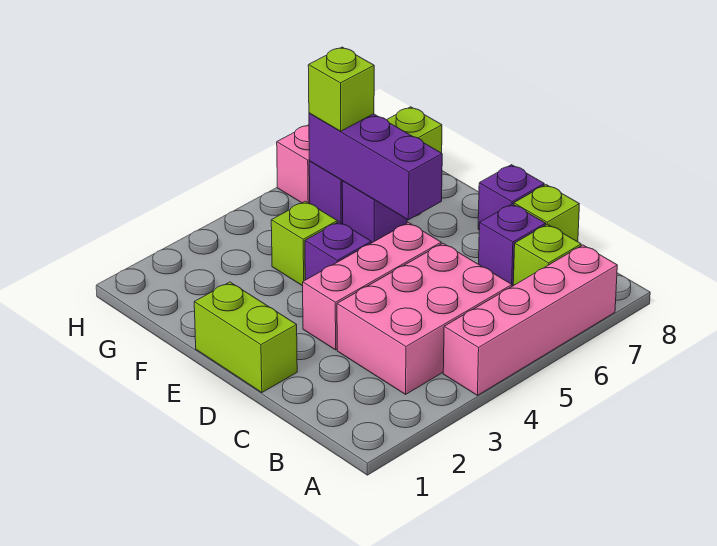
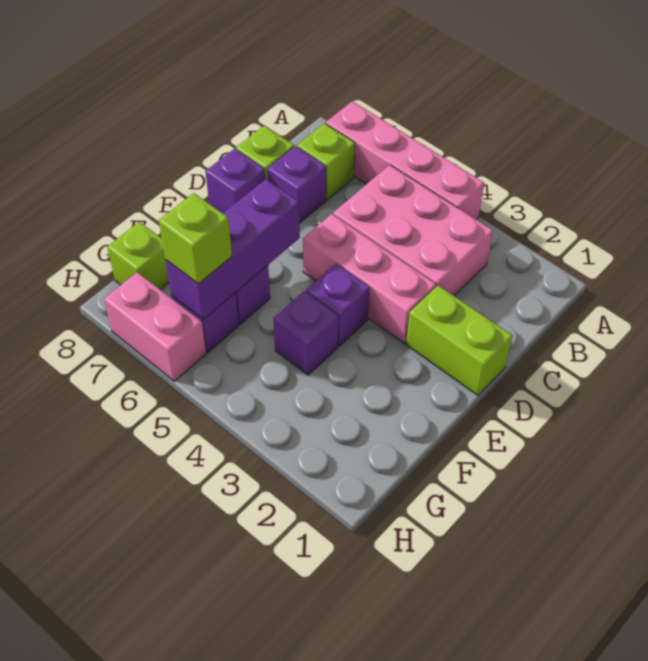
lime brick D1:E1 level 1 -> lime brick D1:D2 level 1
lime brick F4 level 1 -> purple brick F4 level 1

